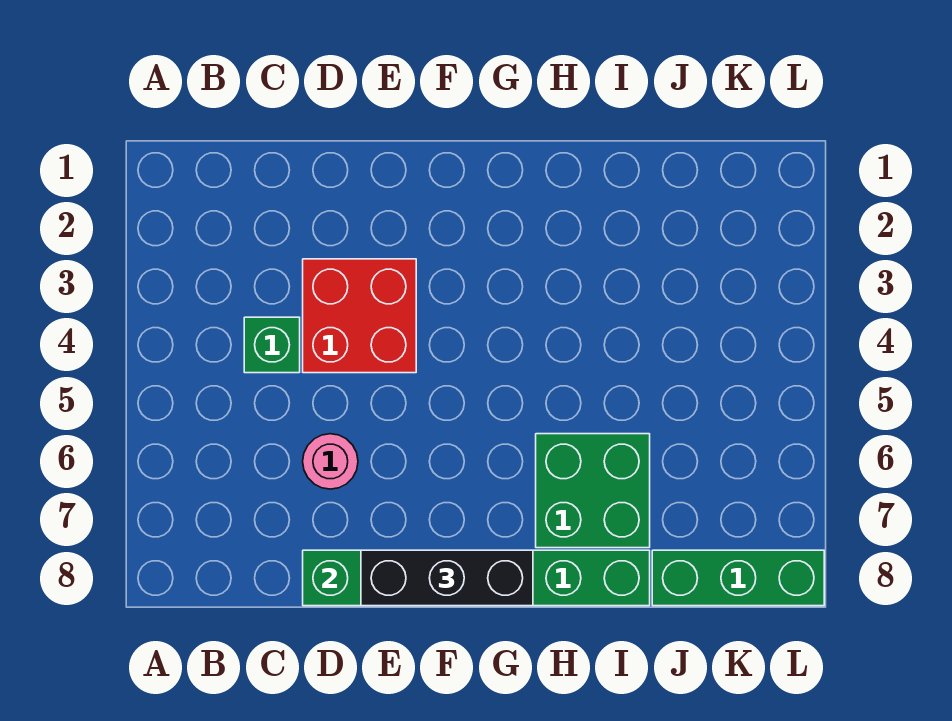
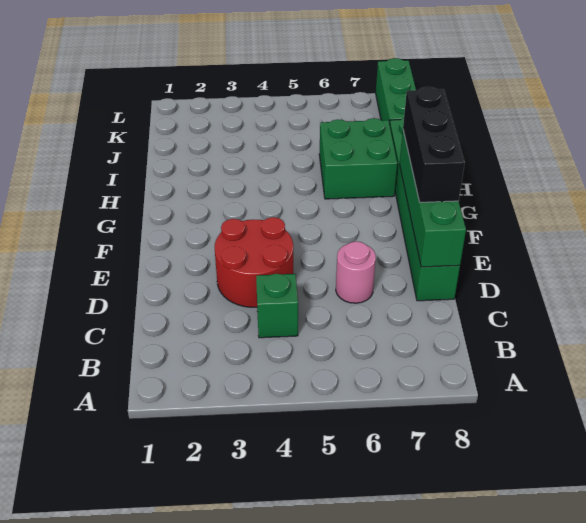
red brick D3:E4 level 1 -> red round brick D3:E4 level 1

